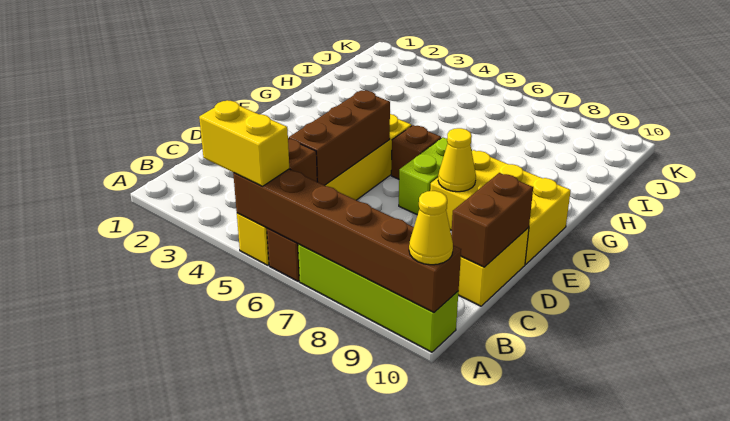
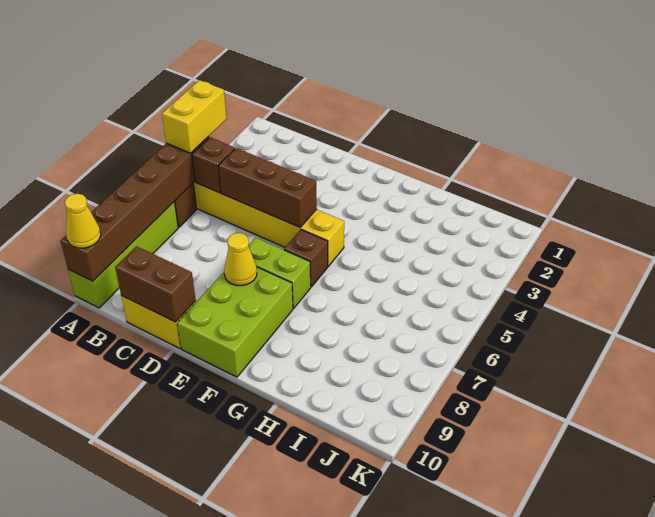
yellow brick E8:F10 level 1 -> lime brick E8:F10 level 1

